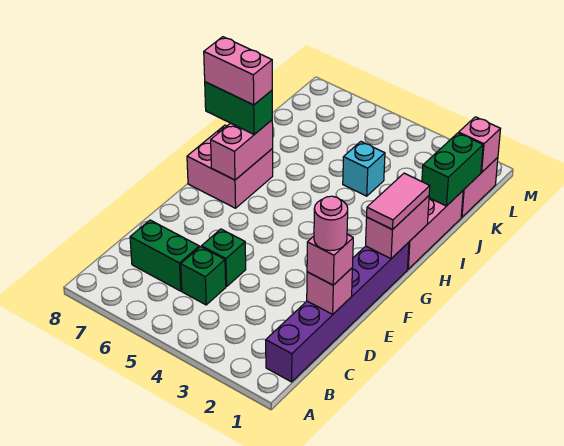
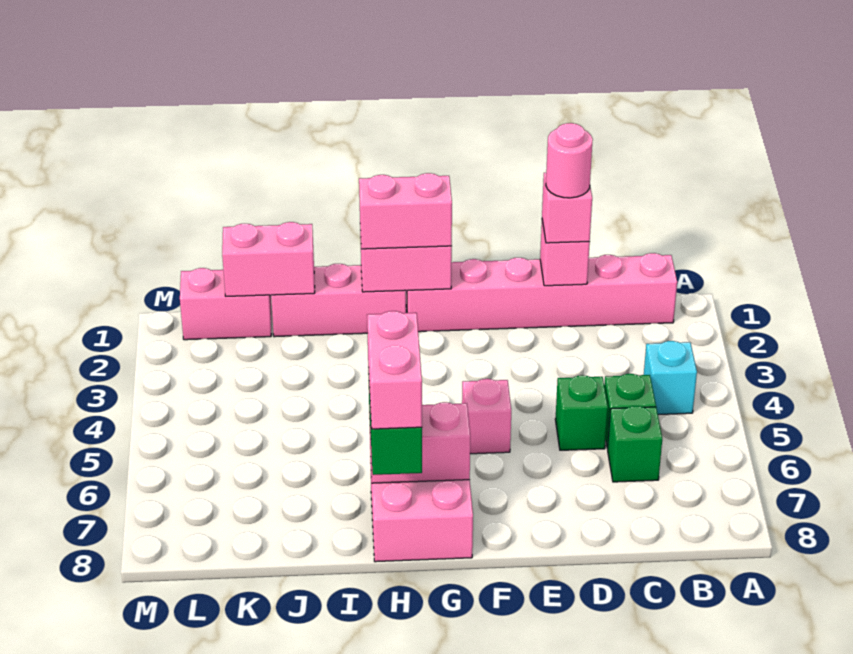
purple brick B1:G1 level 1 -> pink brick B1:G1 level 1
green brick C6:C7 level 1 -> green brick C6 level 1
pink tile G1:H1 level 3 -> pink brick G1:H1 level 3
green brick J1:K1 level 2 -> pink brick J1:K1 level 2
cyan brick J4 level 1 -> cyan brick B4 level 1
pink brick L1 level 2 -> pink brick F5 level 1

